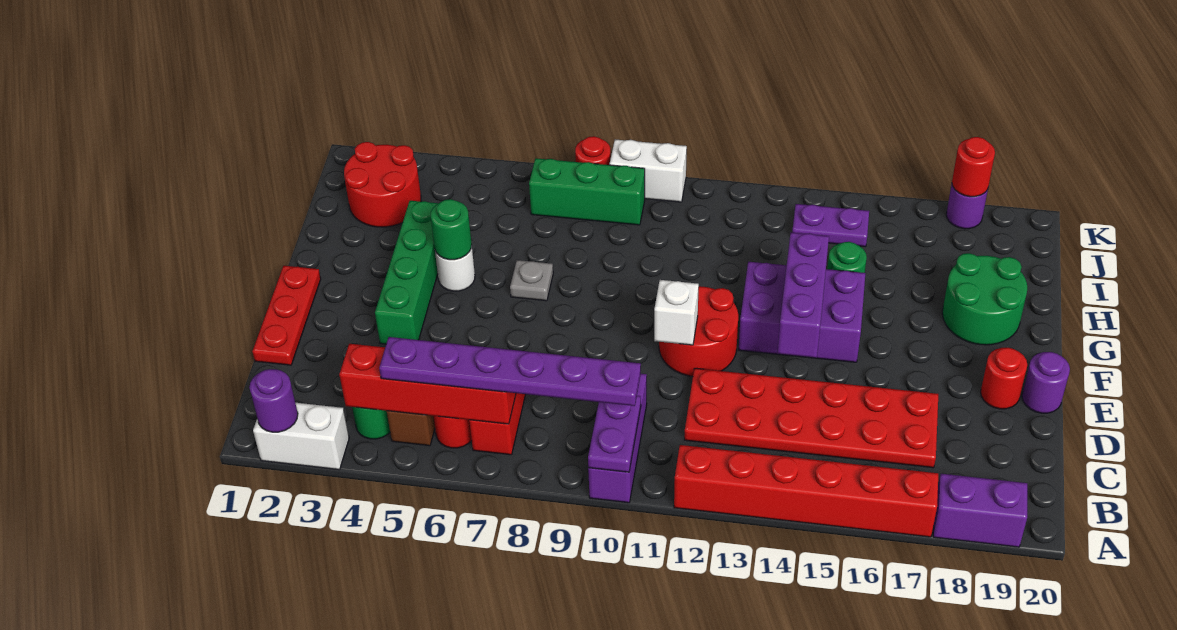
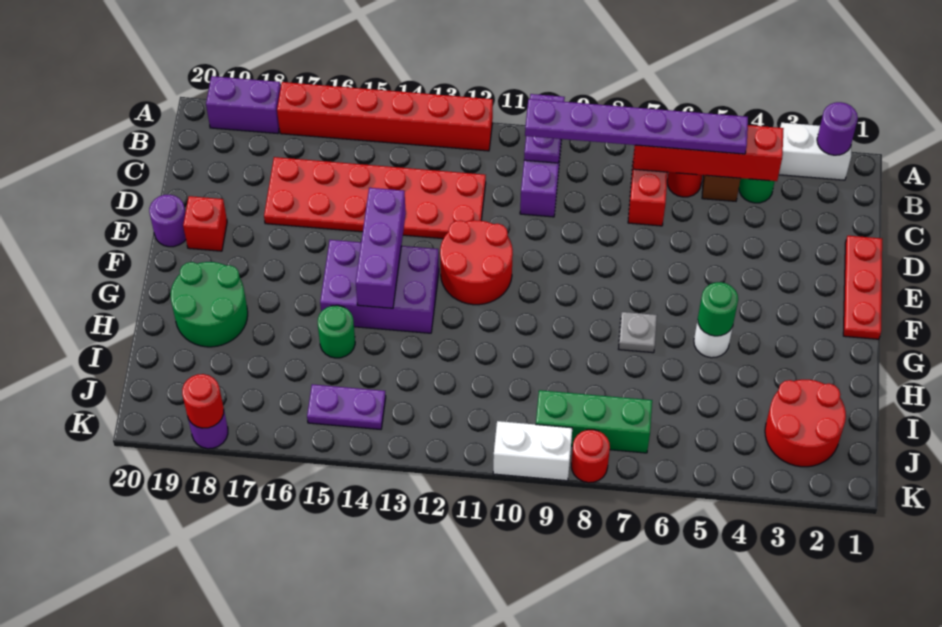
green brick E4:H4 level 1 -> none
white brick E11 level 2 -> none
red round brick E19 level 1 -> red brick E19 level 1

